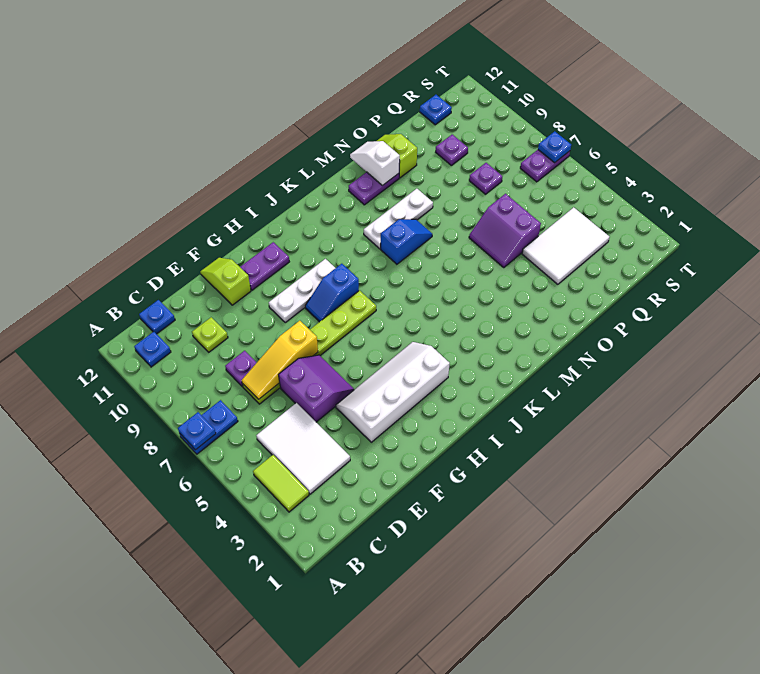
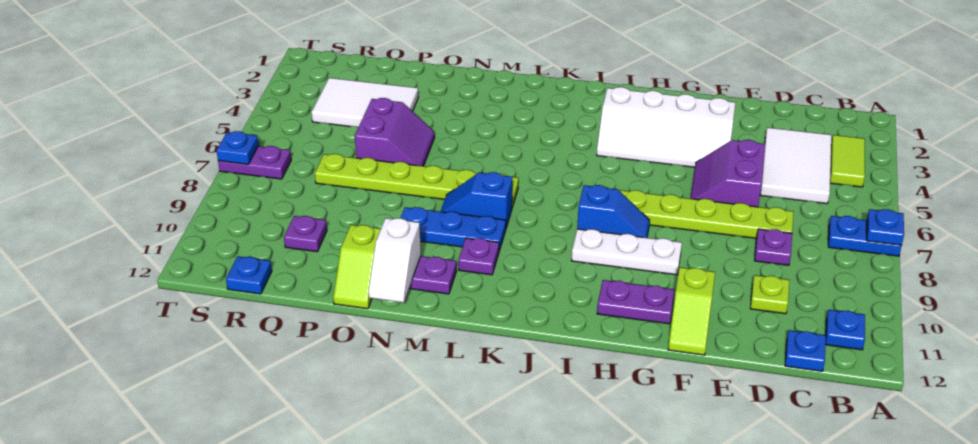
yellow slope D7:F7 level 2 top F -> none
none -> lime plate L7:Q7 level 1
white plate L9:N9 level 1 -> blue plate L9:N9 level 1
purple plate Q8 level 1 -> purple plate L10 level 1

